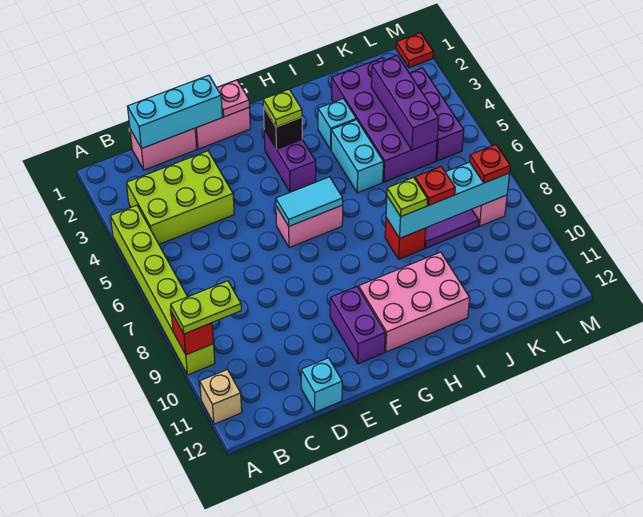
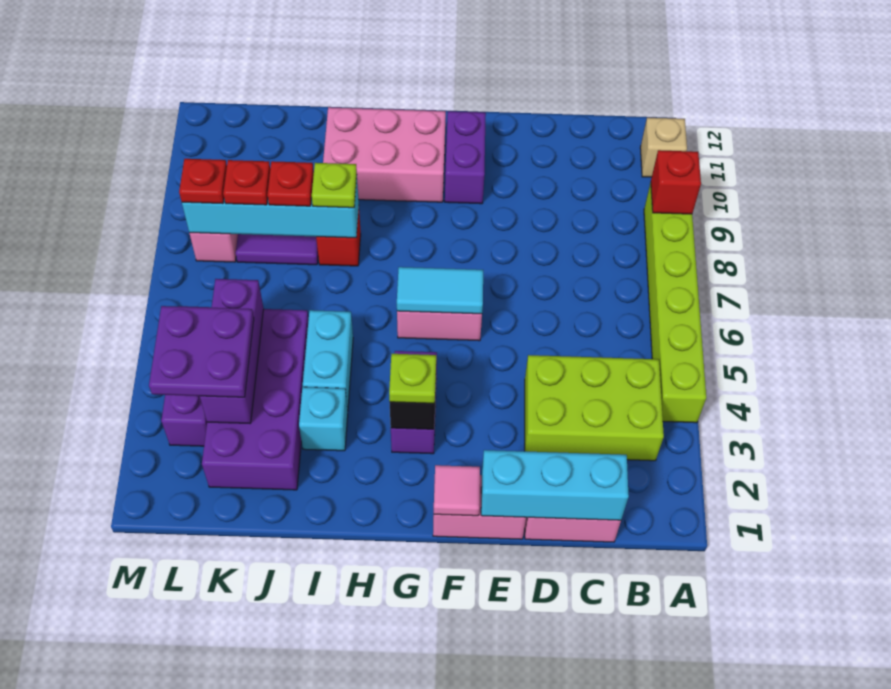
lime plate A9:B9 level 3 -> none
cyan brick D12 level 1 -> none
pink plate F1 level 2 -> pink tile F1 level 2
none -> purple plate K3:L4 level 3
red plate M1 level 1 -> red plate K8 level 3

